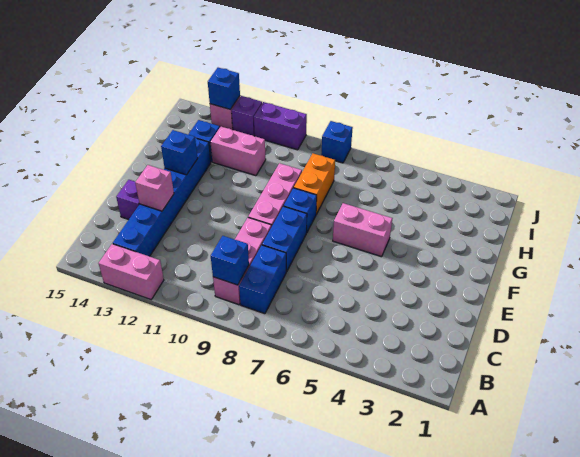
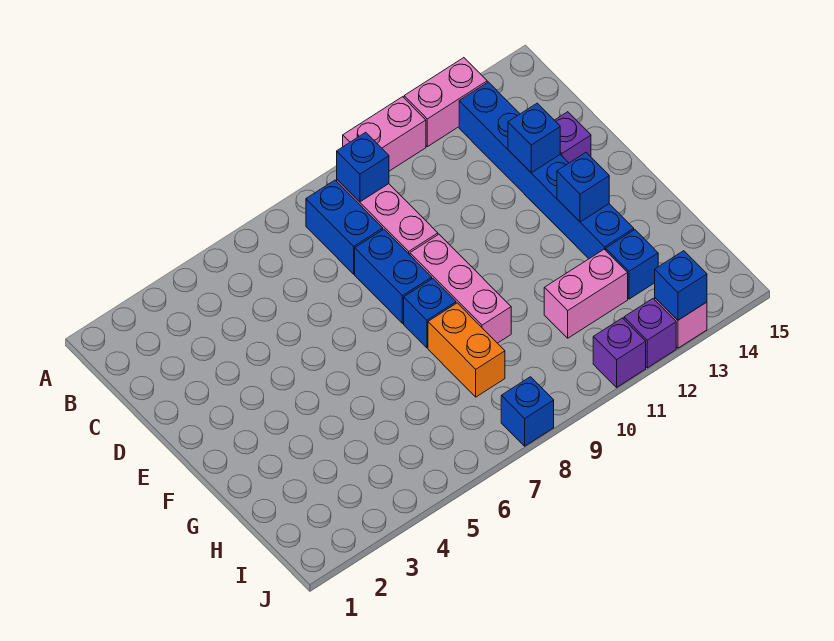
pink brick D13 level 2 -> blue brick D13 level 2
pink brick F5:F6 level 1 -> pink brick A10:A11 level 1
purple brick J10:J11 level 1 -> purple brick J11 level 1

